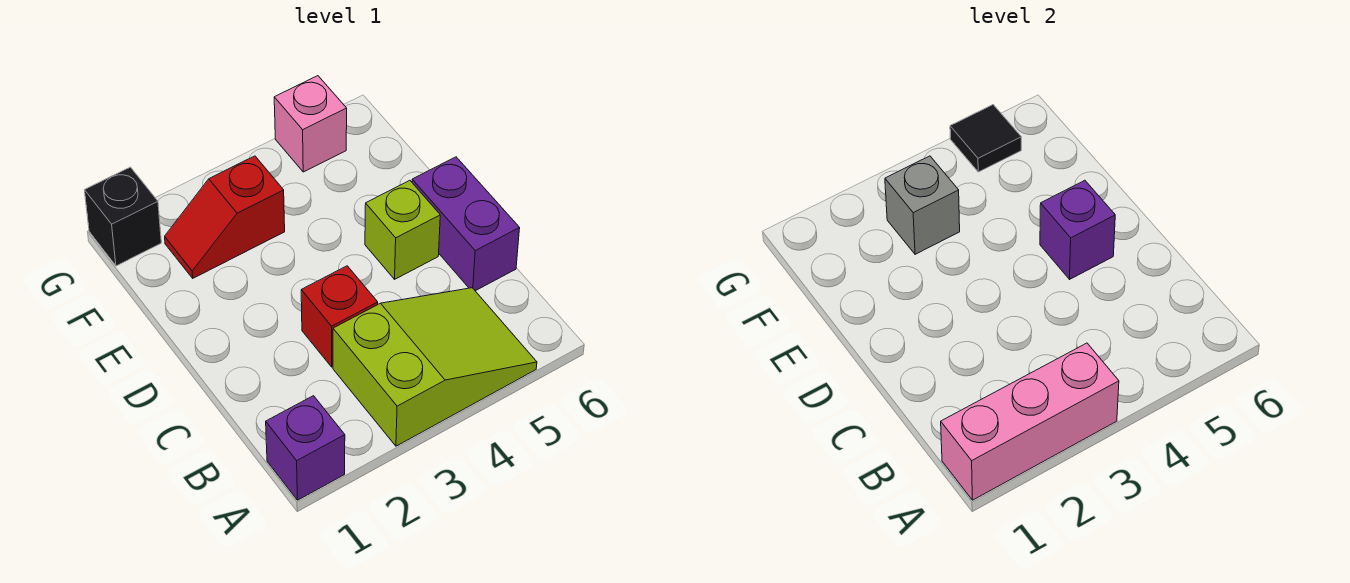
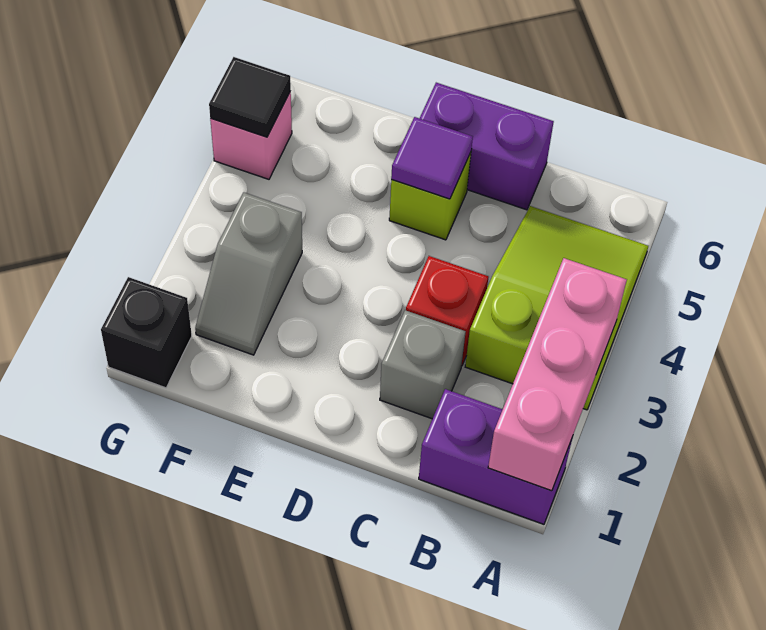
purple brick A1 level 1 -> purple brick A1:B1 level 1
purple brick D5 level 2 -> purple tile D5 level 2
red slope F2:F3 level 1 top 3 -> grey slope F2:F3 level 1 top 3
grey brick F3 level 2 -> grey brick C2 level 1

